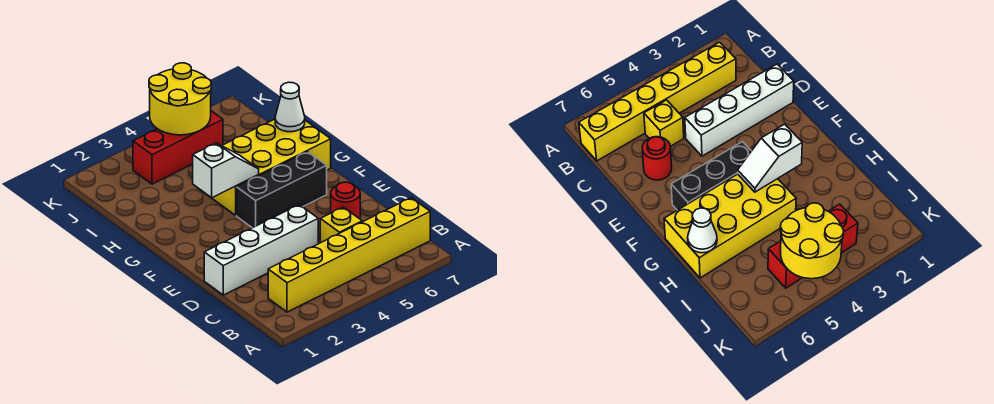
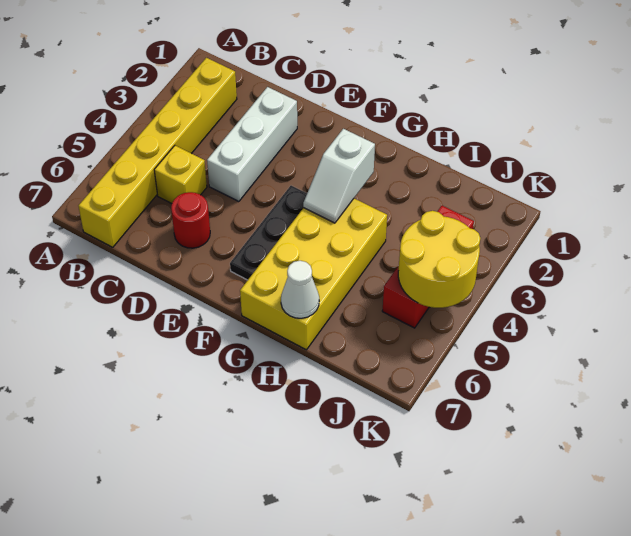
white brick D1:D4 level 1 -> white brick D2:D4 level 1
black brick F4:F6 level 1 -> black plate F4:F6 level 1

